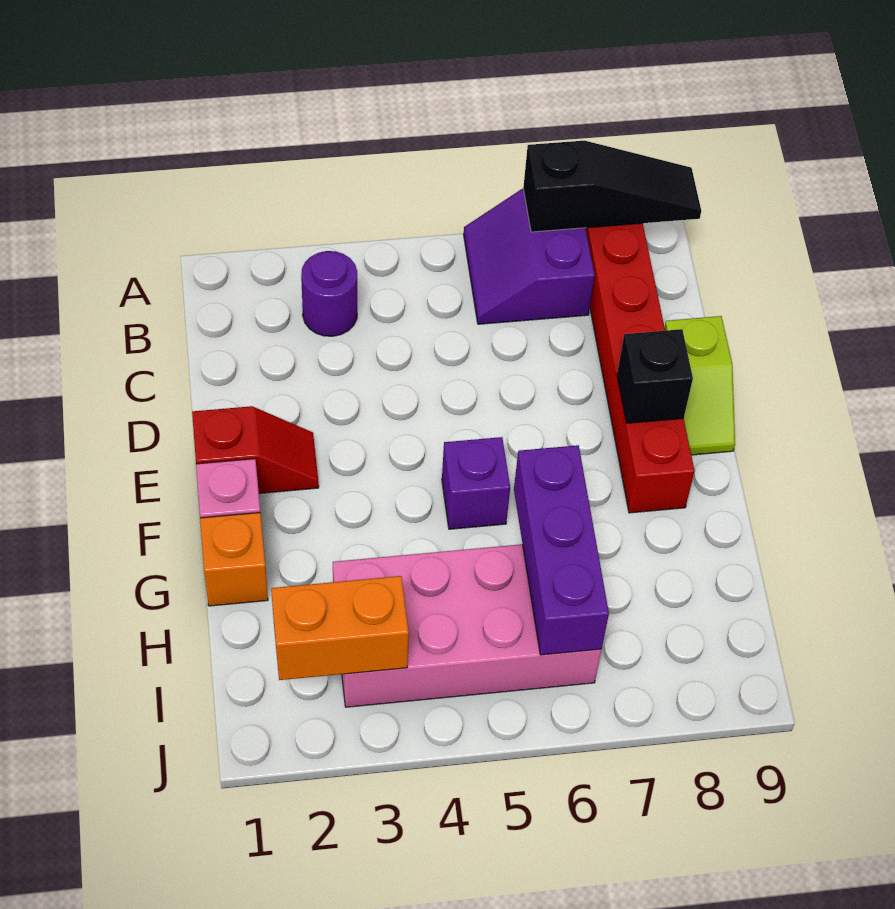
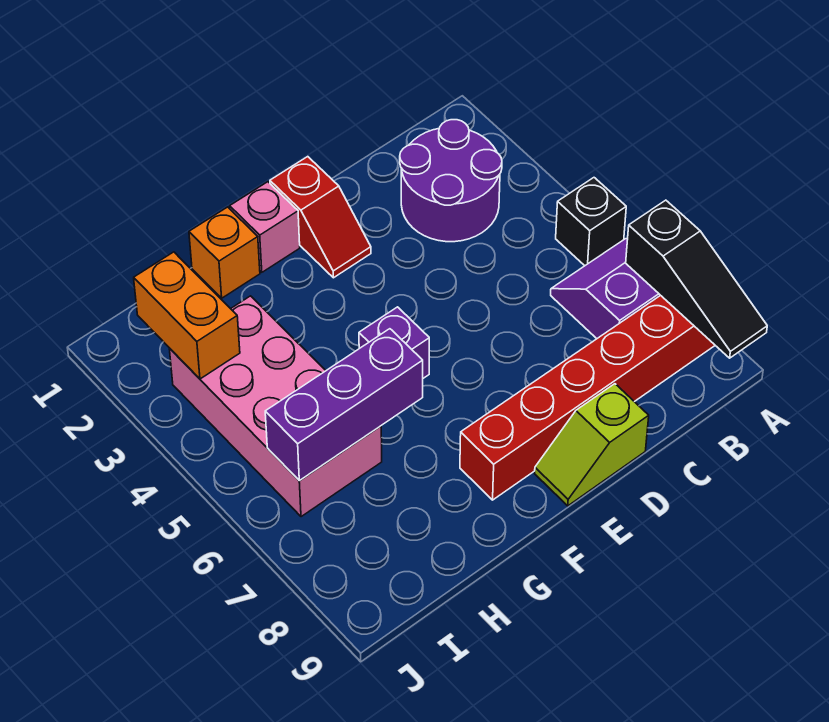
purple round brick B3 level 1 -> purple round brick B2:C3 level 1
black brick E8 level 2 -> black brick A5 level 1

